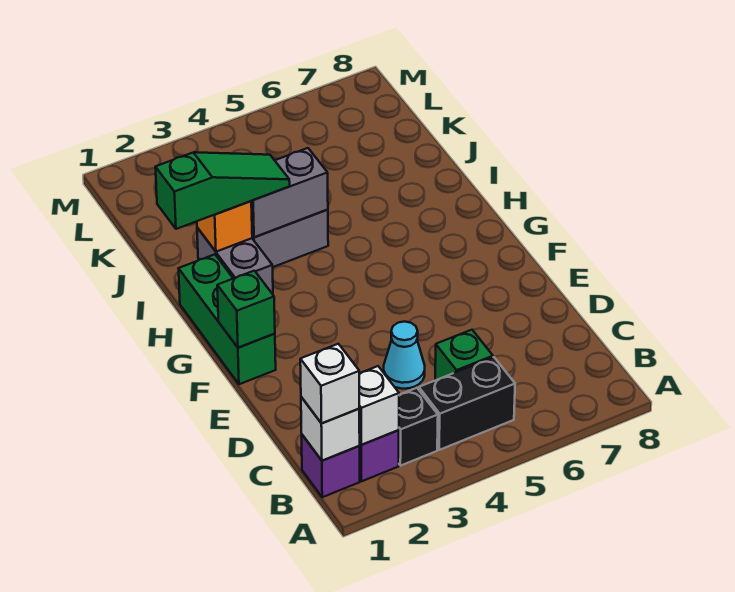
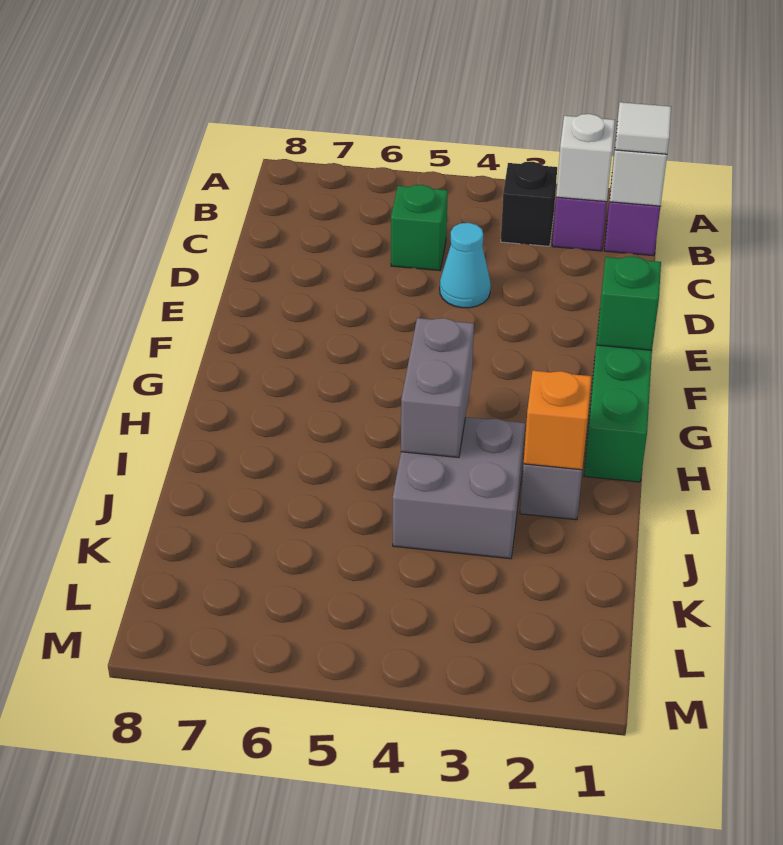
white brick B1 level 3 -> white tile B1 level 3
black brick B4:B5 level 1 -> none
green slope I1:I3 level 3 top 1 -> none
grey brick I3:I4 level 2 -> grey brick H4:I4 level 2

